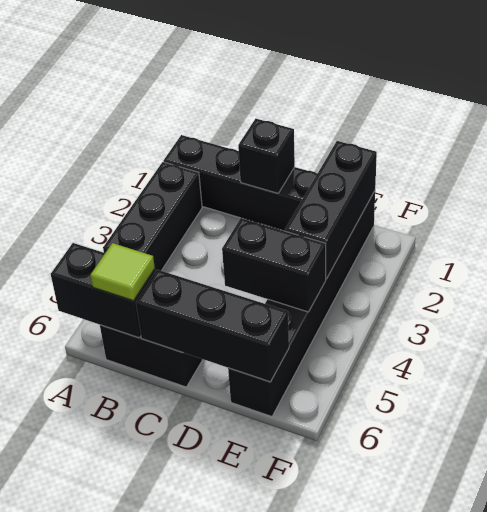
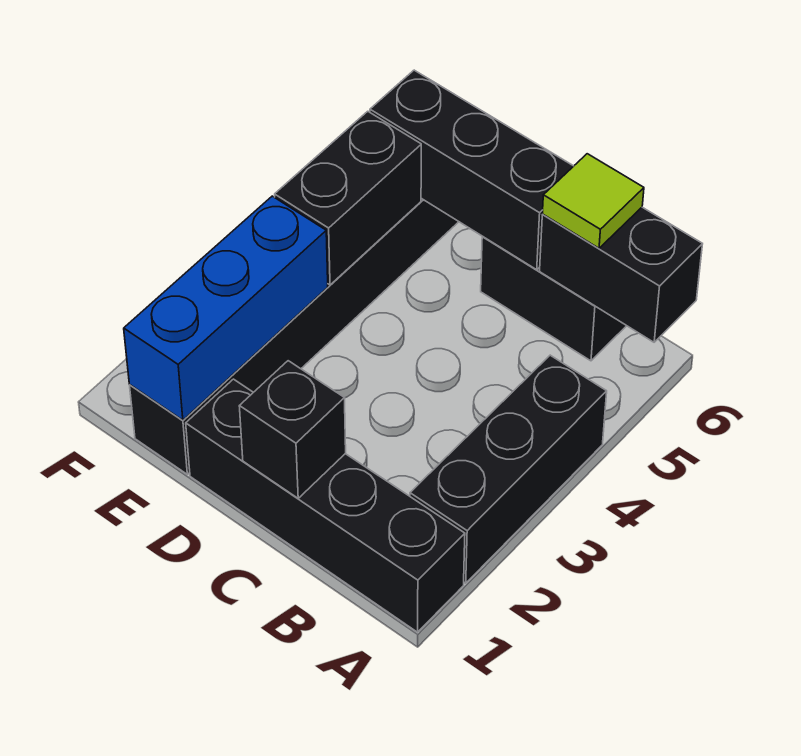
black brick D4:E4 level 2 -> black brick E4:E5 level 2
black brick E1:E3 level 2 -> blue brick E1:E3 level 2

